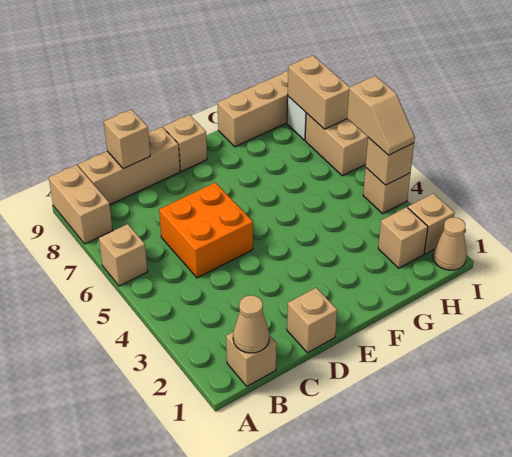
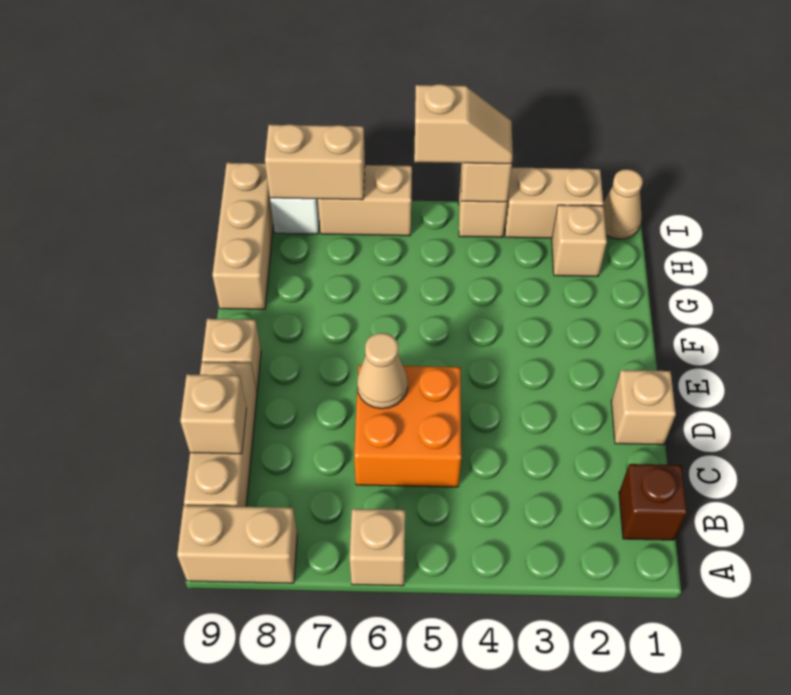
tan brick B1 level 1 -> brown brick B1 level 1
tan cone B1 level 2 -> tan cone D6 level 2
tan brick I2 level 1 -> tan brick I2:I3 level 1

